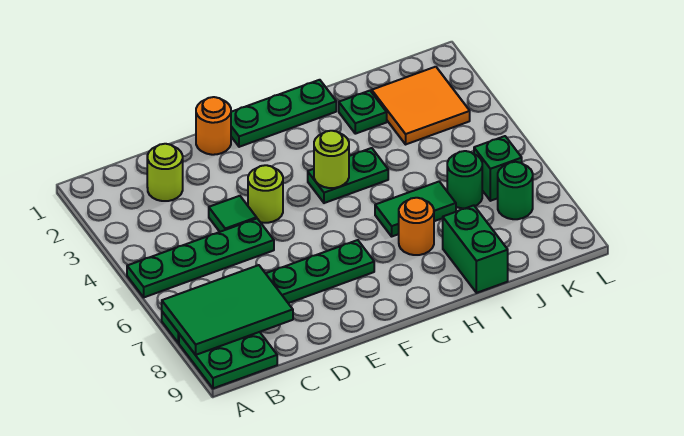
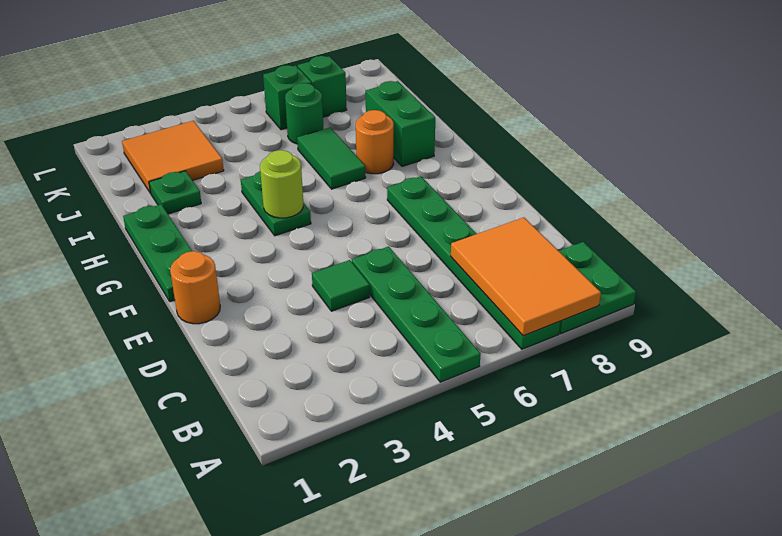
green tile A7:C8 level 2 -> orange tile A7:C8 level 2
lime round brick C2 level 1 -> none
lime round brick E4 level 1 -> none
green brick I8:I9 level 1 -> green brick H8:I8 level 1
green round brick K7 level 1 -> green brick K7 level 1

